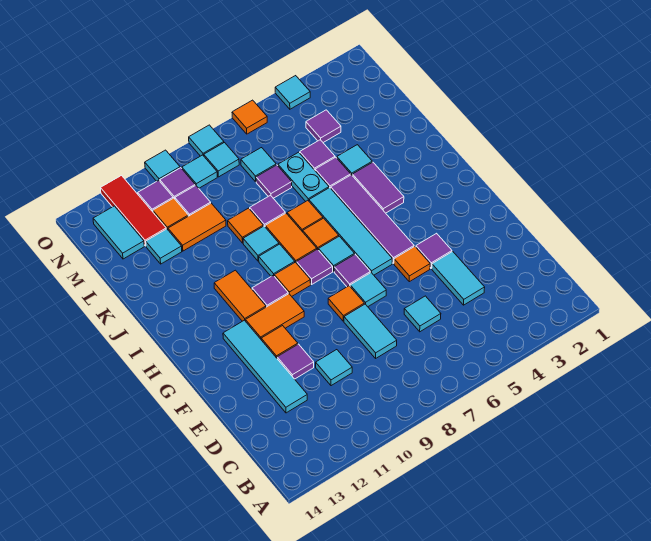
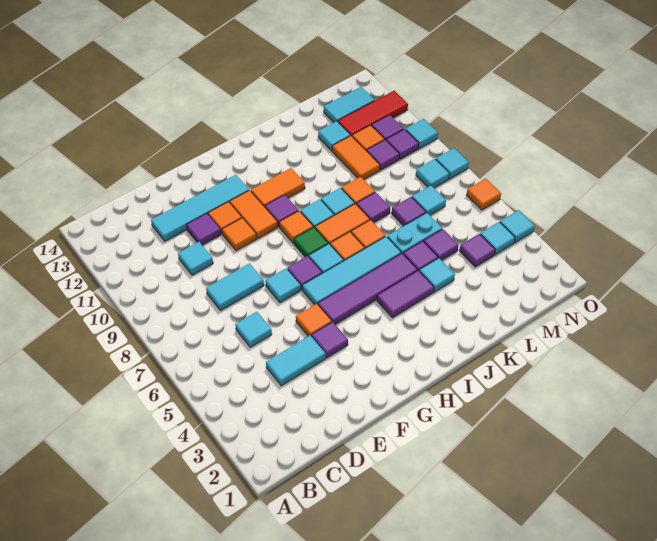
orange tile F8 level 1 -> orange tile F10 level 1
purple tile H8 level 1 -> green tile H8 level 1
cyan tile N9 level 1 -> cyan tile N4 level 1

